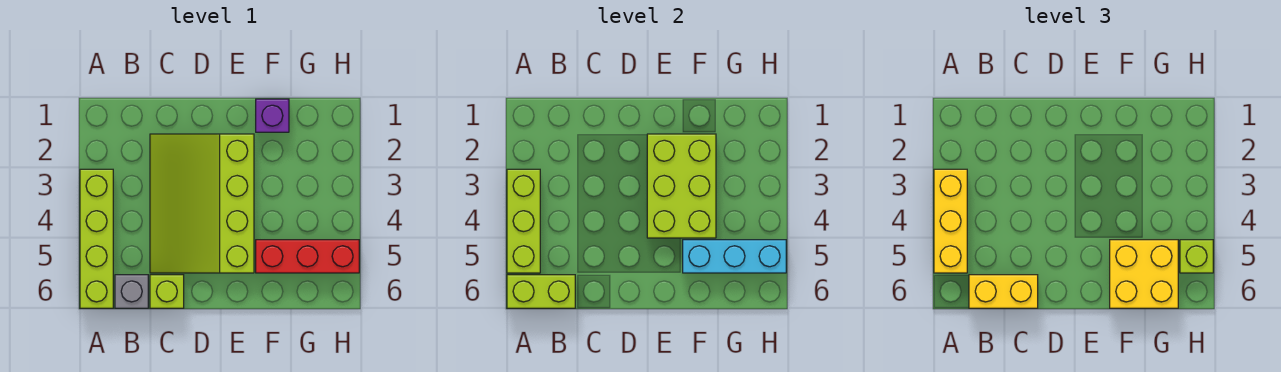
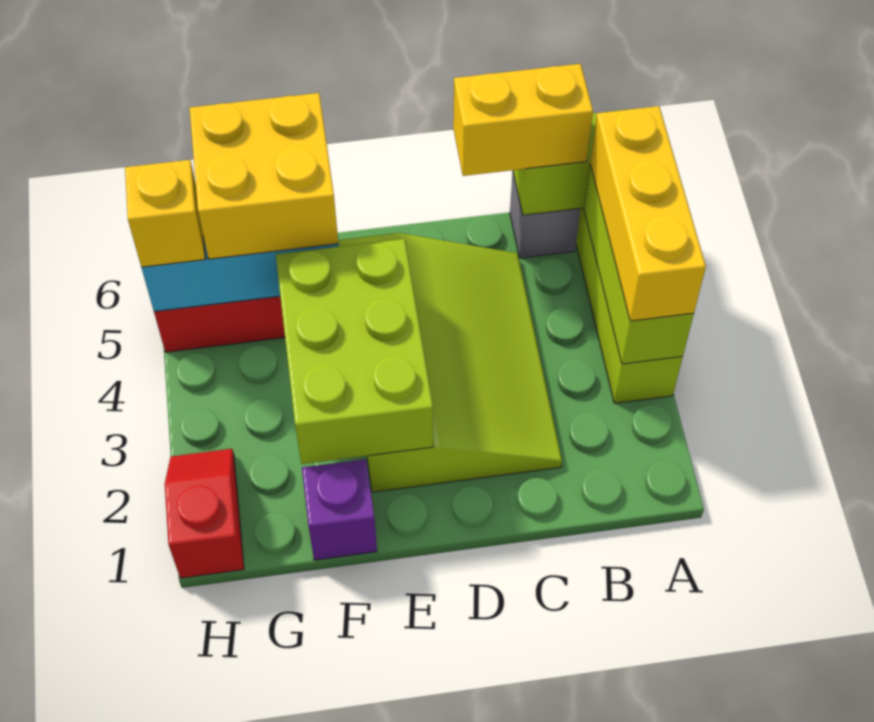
lime brick C6 level 1 -> none
none -> red slope H1:H2 level 1 top 1
lime brick H5 level 3 -> yellow brick H5 level 3

